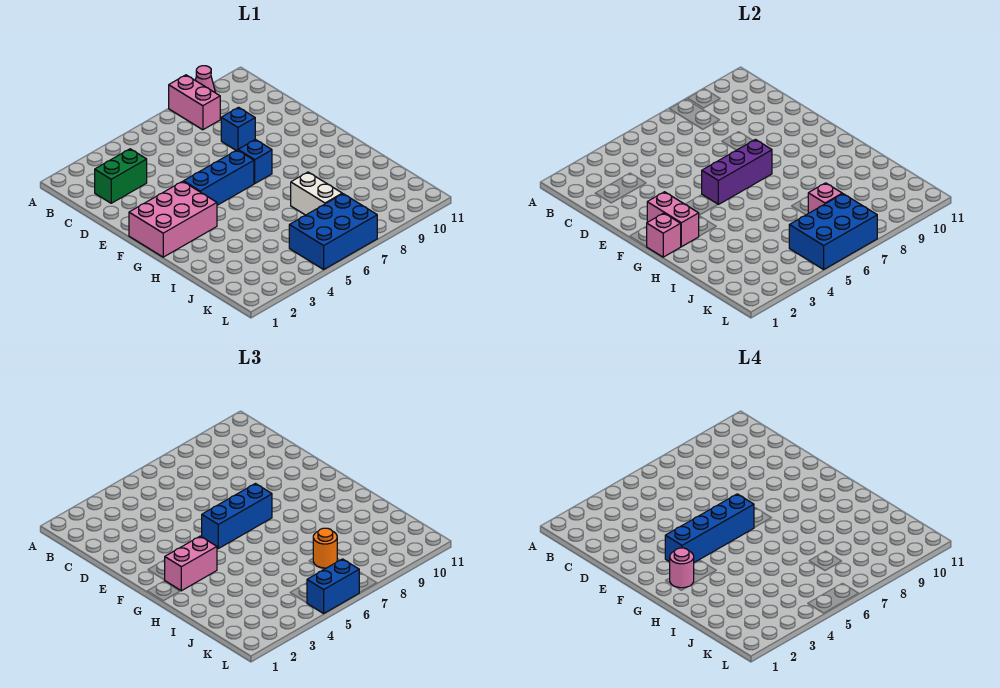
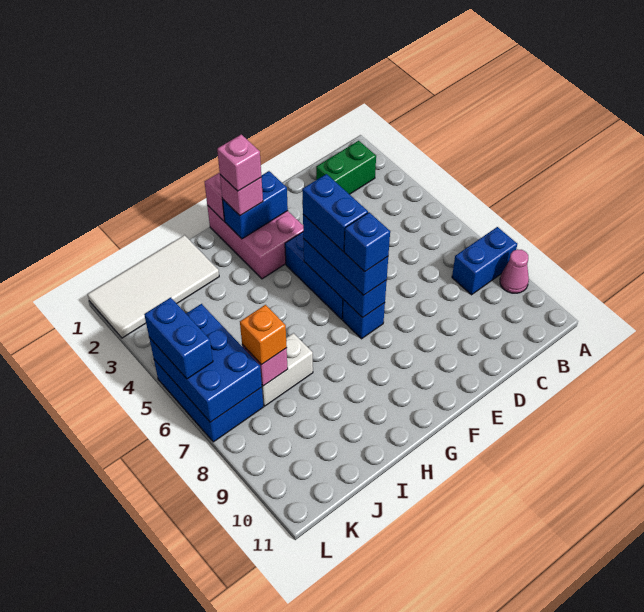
pink brick A8:B8 level 1 -> blue brick A8:B8 level 1
green brick C2:C3 level 1 -> green brick B2:C2 level 1
blue brick D8 level 1 -> blue brick F7 level 4
pink brick F2:G2 level 2 -> blue brick F2:G2 level 2
blue brick F3:F6 level 4 -> blue brick F5:F6 level 4
purple brick F5:F7 level 2 -> blue brick F5:F7 level 2
pink brick G2:G3 level 3 -> pink brick G2 level 3
pink round brick G2 level 4 -> pink brick G2 level 4
none -> white tile I1:L2 level 1
orange round brick J7 level 3 -> orange brick J7 level 3

